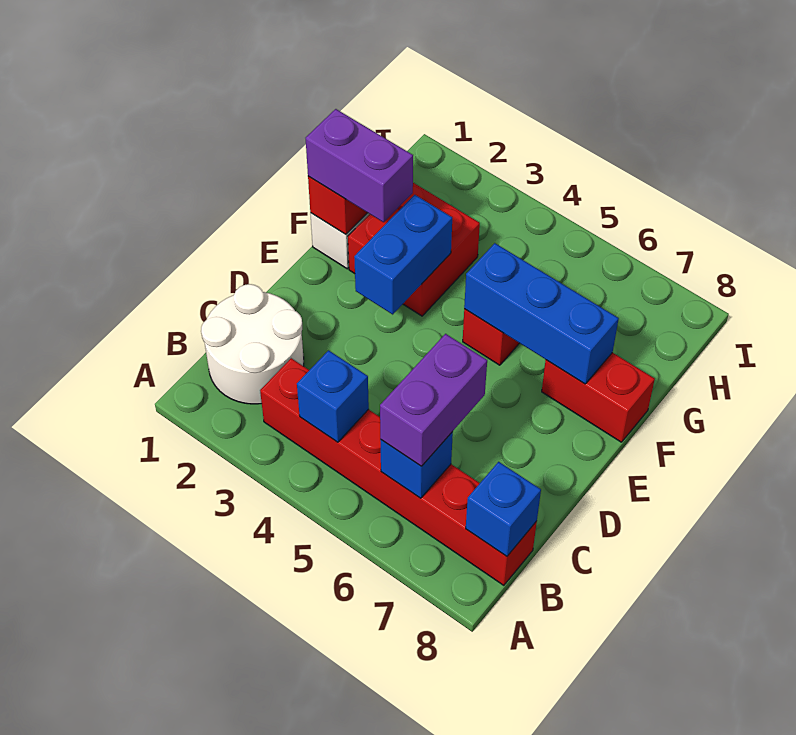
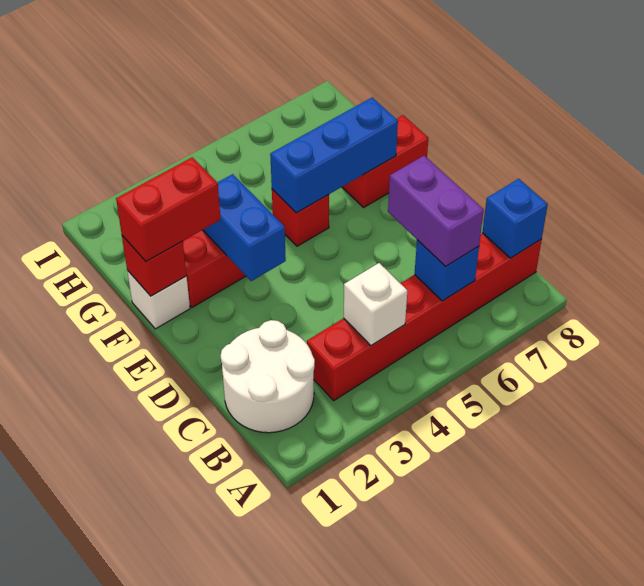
blue brick B4 level 2 -> white brick B4 level 2
purple brick F1:F2 level 3 -> red brick F1:F2 level 3

